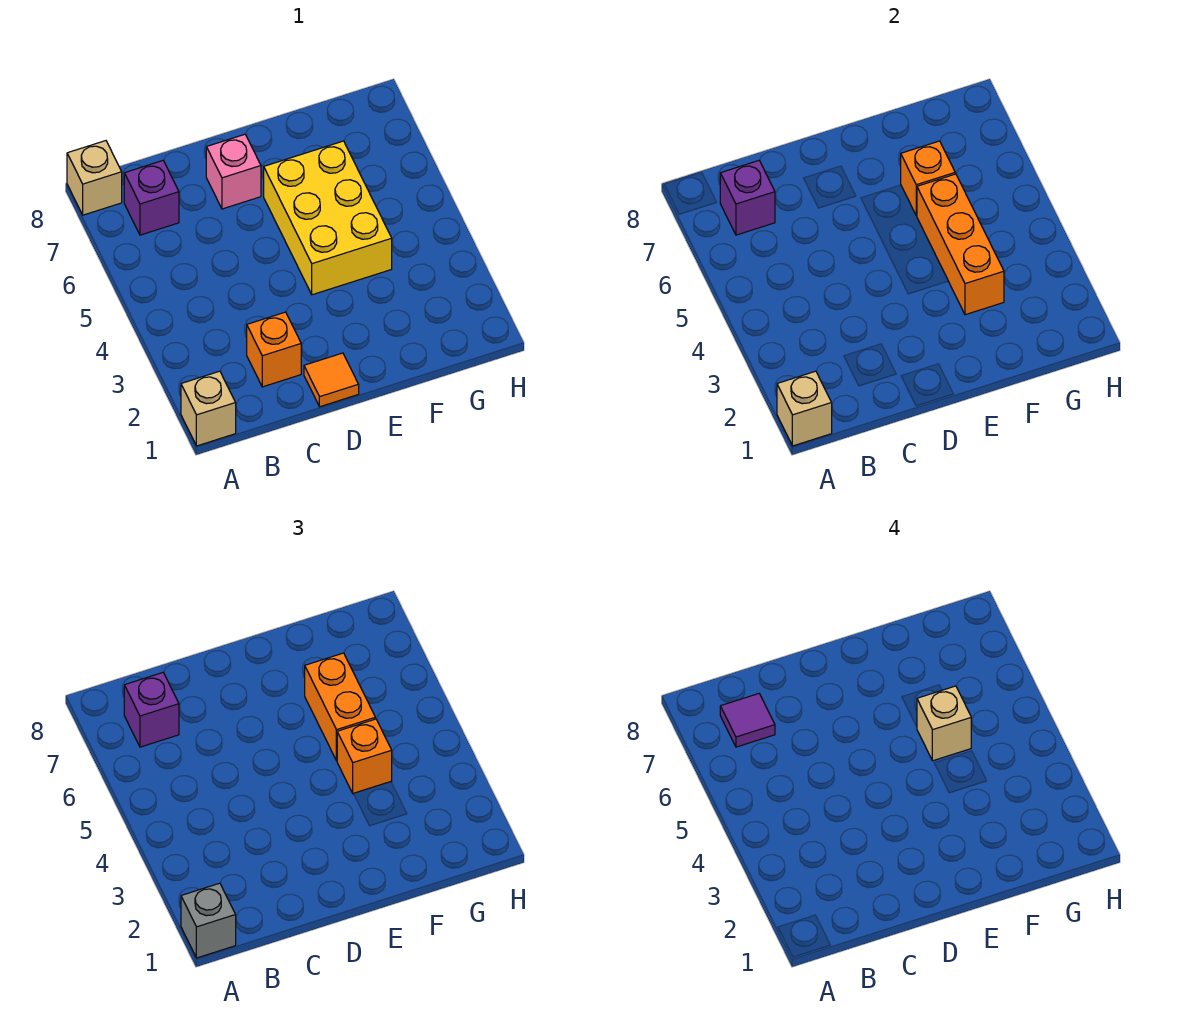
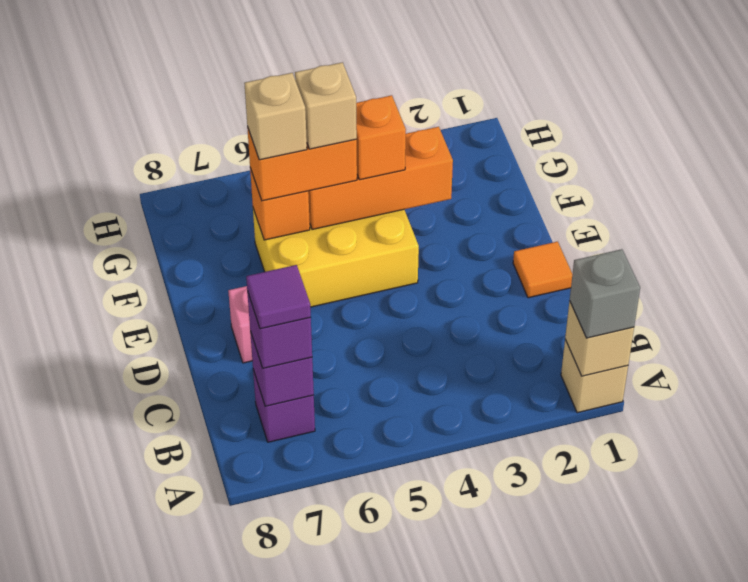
tan brick A8 level 1 -> tan brick F6 level 4
orange brick C2 level 1 -> none

